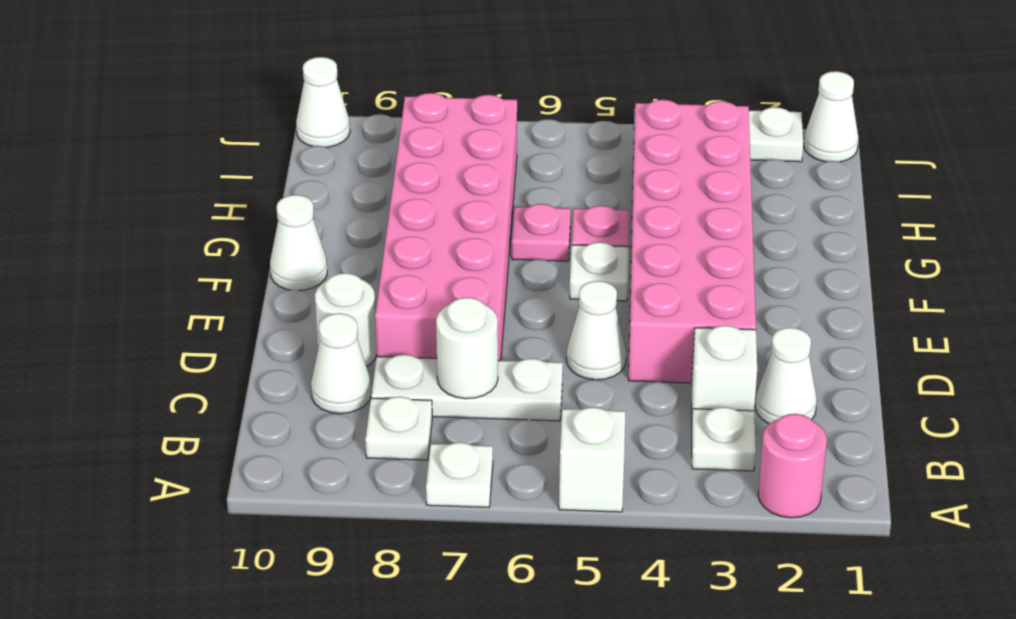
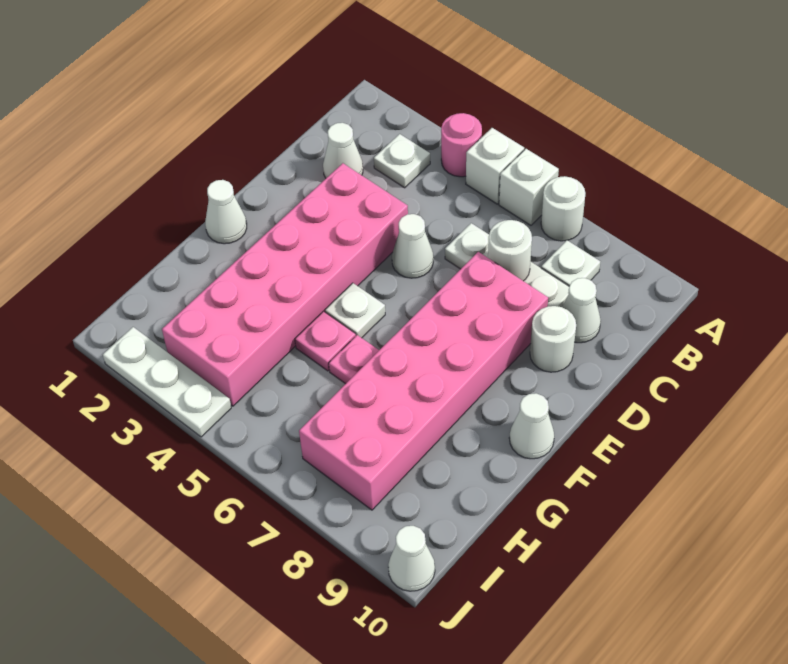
pink round brick A2 level 1 -> pink round brick A4 level 1
white plate A7 level 1 -> white round brick A7 level 1
white brick C3 level 1 -> white brick A6 level 1
white cone J1 level 1 -> white cone F1 level 1

